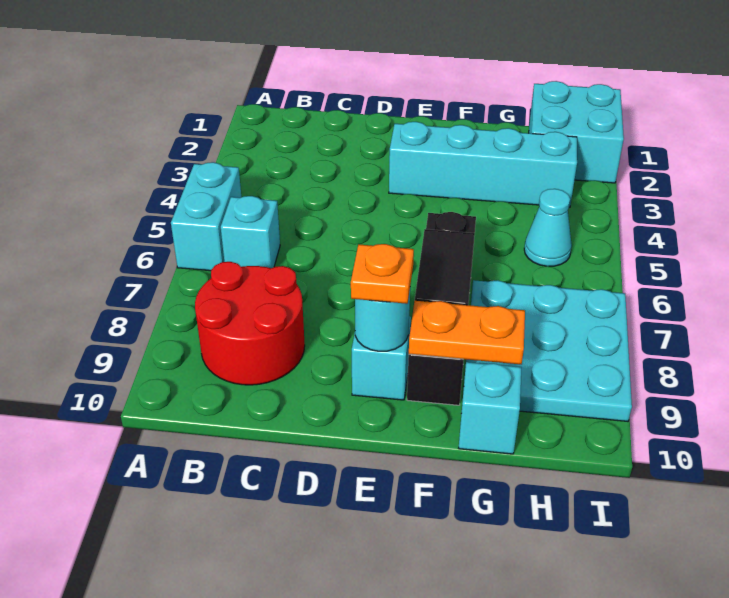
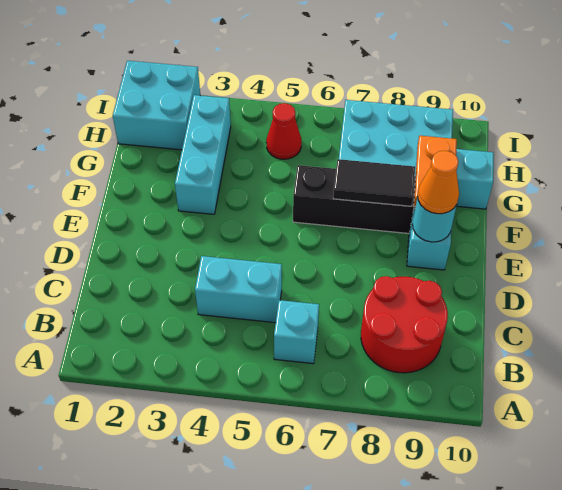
cyan brick A5:A6 level 1 -> cyan brick C4:C5 level 1
cyan brick E3:H3 level 1 -> cyan brick F3:H3 level 1
orange plate E9 level 3 -> orange cone E9 level 3
cyan cone H5 level 1 -> red cone H5 level 1

